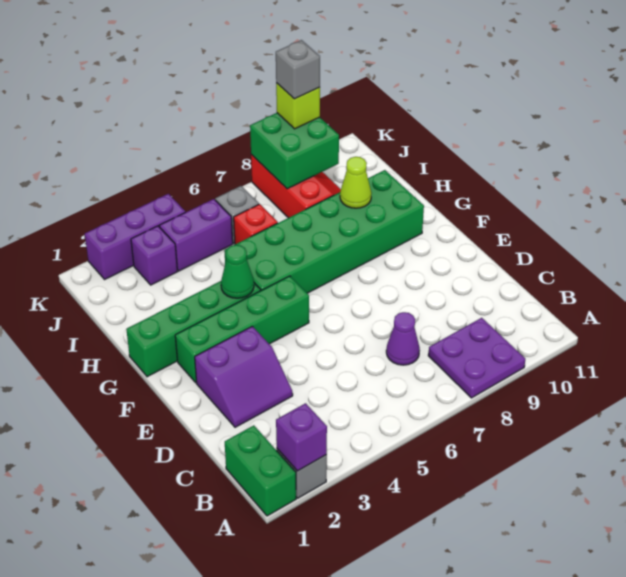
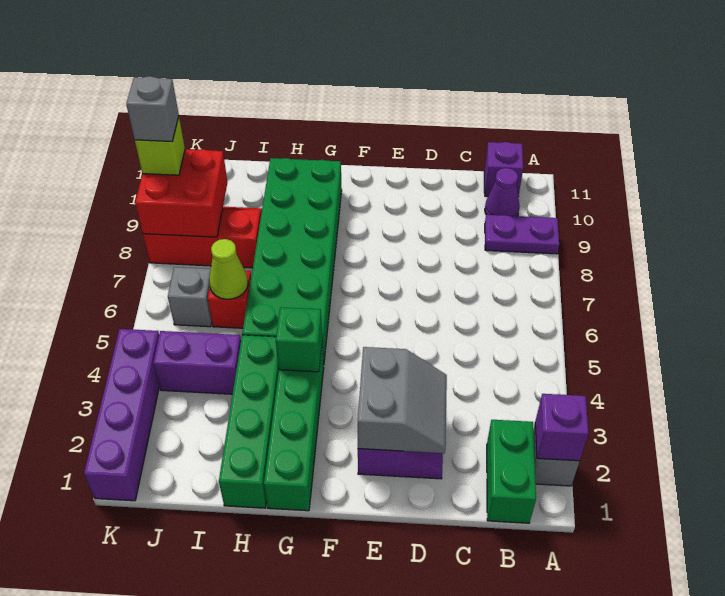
green brick A1:B1 level 1 -> green brick B1:B2 level 1
purple plate A8:B9 level 1 -> purple plate A9:B9 level 1
purple cone C7 level 1 -> purple cone B10 level 1
none -> grey slope D2:E3 level 2 top E
green brick F2:F5 level 1 -> green brick H1:H4 level 1
green cone G4 level 2 -> green brick G4 level 2
lime cone H9 level 2 -> lime cone I6 level 2
purple brick J3 level 1 -> purple brick B11 level 1
purple brick J4:J5 level 1 -> purple brick I4:J4 level 1
green brick J8:K9 level 2 -> red brick J8:K9 level 2
purple brick K2:K4 level 1 -> purple brick K1:K4 level 1

